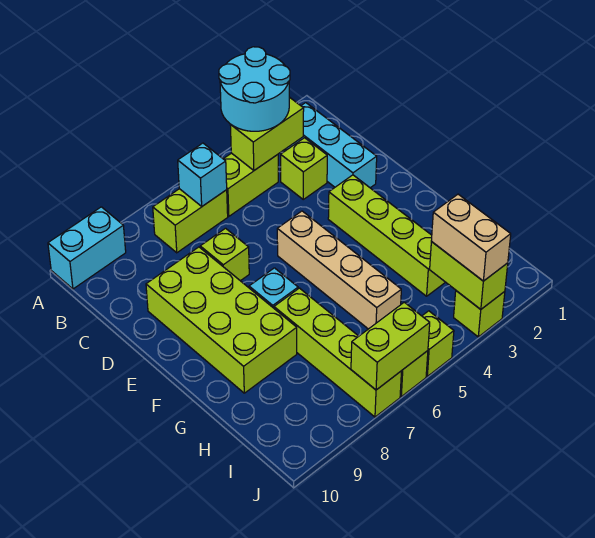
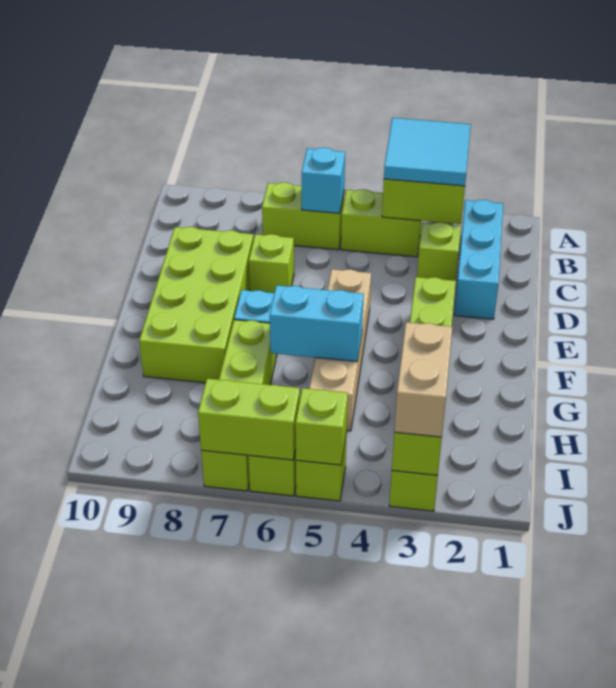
cyan round brick A3:B4 level 3 -> cyan tile A3:B4 level 3
cyan brick A9:A10 level 1 -> cyan brick G5:G6 level 2
none -> lime brick J5 level 2

